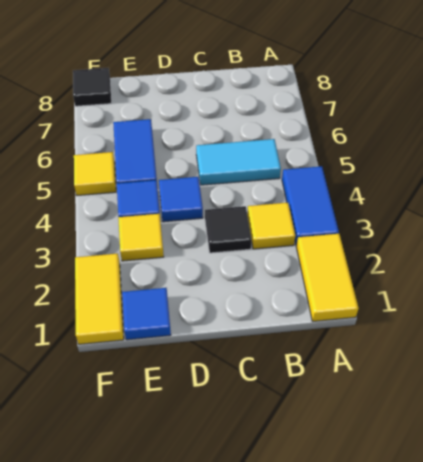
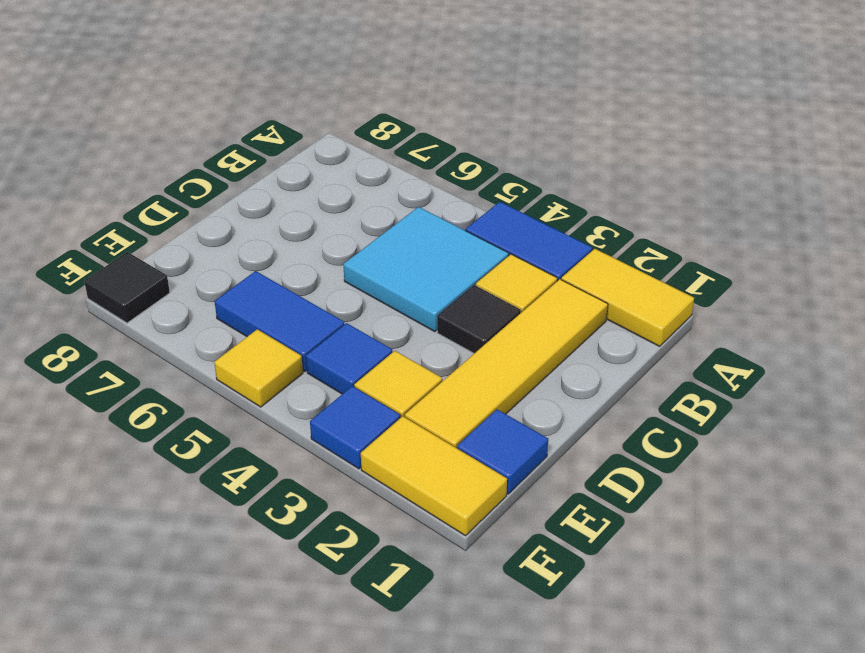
none -> yellow tile B2:E2 level 1
cyan tile B5:C5 level 1 -> cyan tile B4:C5 level 1
blue tile D4 level 1 -> blue tile F3 level 1

